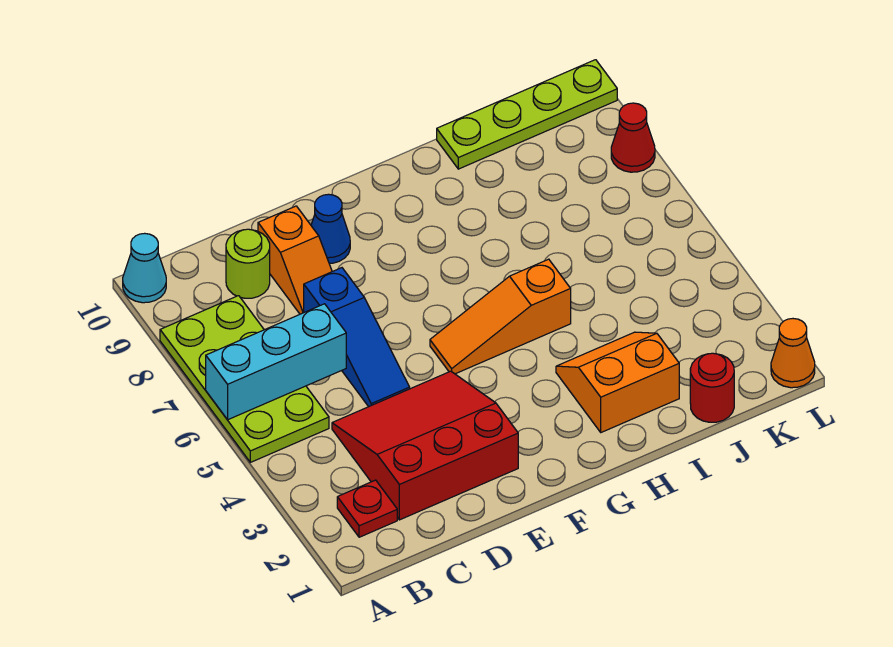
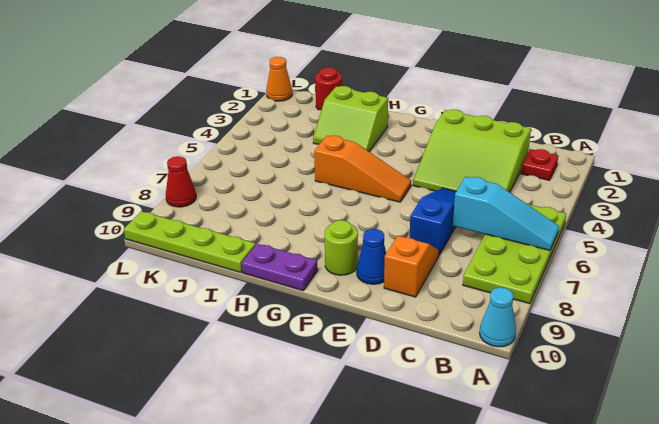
cyan brick A6:C6 level 2 -> cyan slope A6:C6 level 2 top C
red slope C2:E4 level 1 top 2 -> lime slope C2:E4 level 1 top 2
lime round brick C9 level 1 -> lime round brick F9 level 1
none -> purple plate G10:H10 level 1
orange slope H2:I3 level 1 top 2 -> lime slope H2:I3 level 1 top 2

